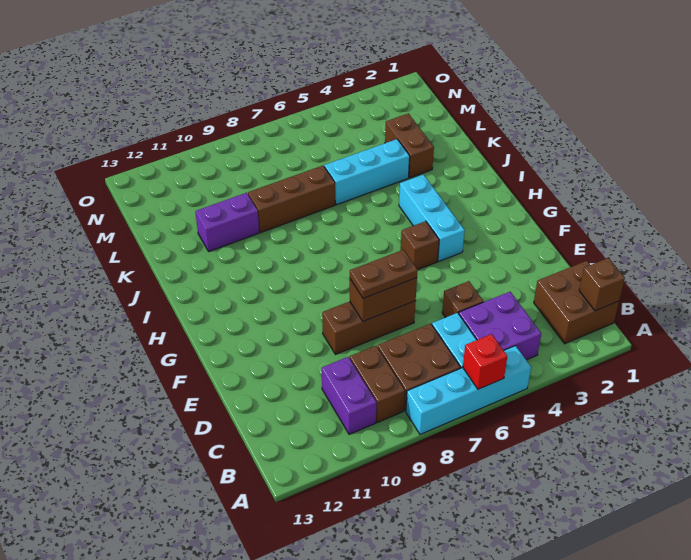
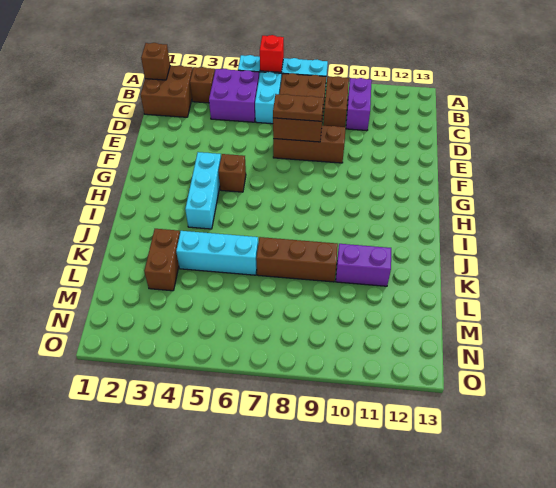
brown brick D5 level 1 -> brown brick B3 level 1

